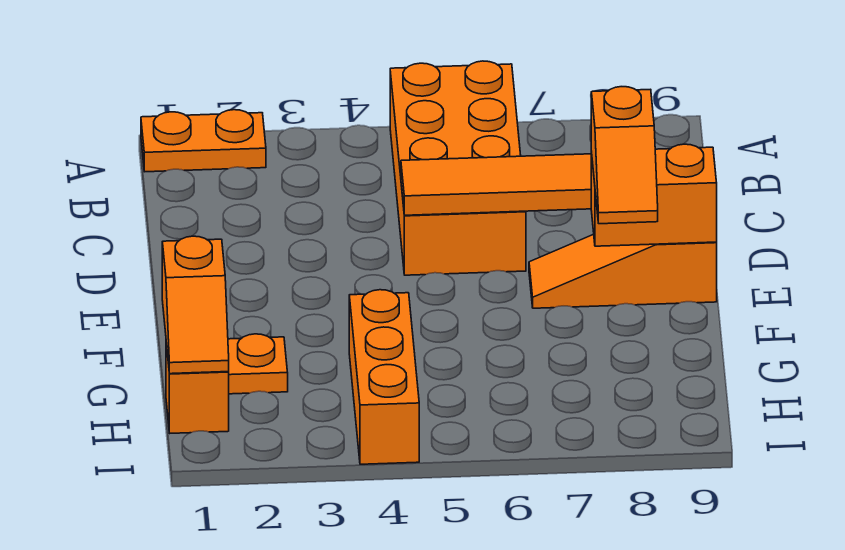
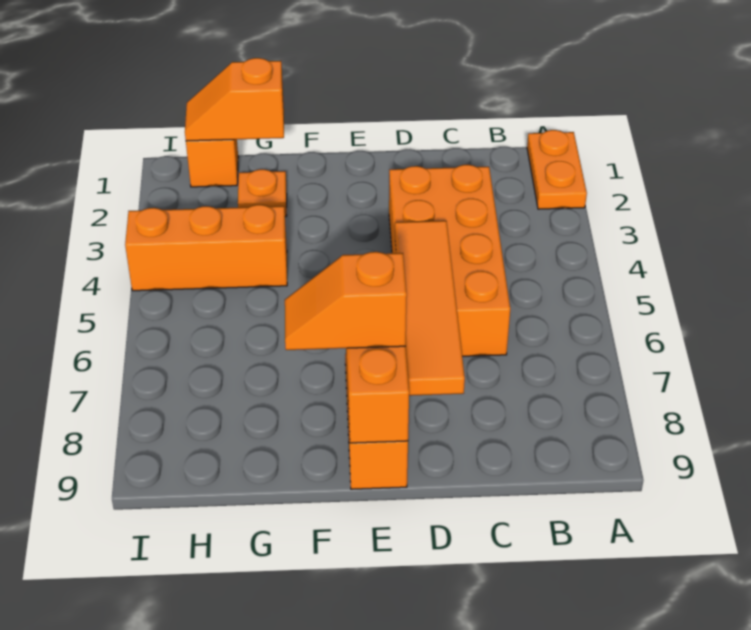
orange brick A5:D6 level 1 -> orange brick C3:D6 level 1

